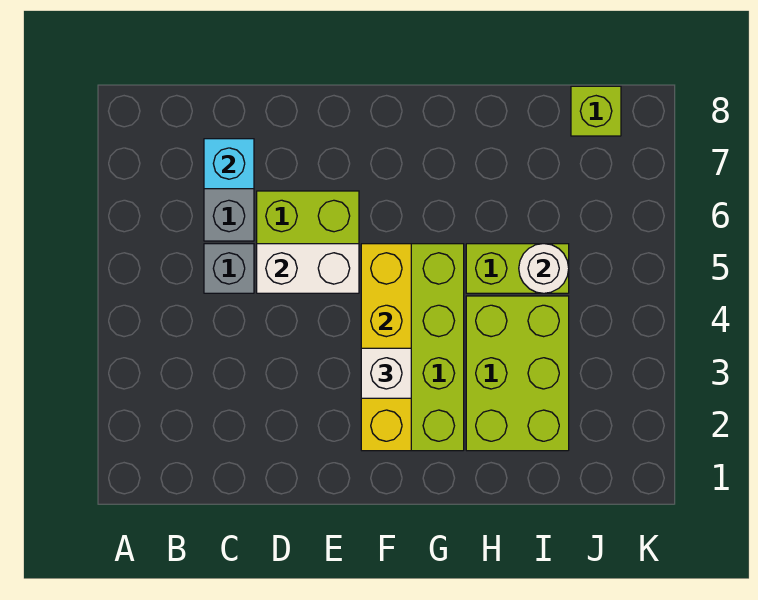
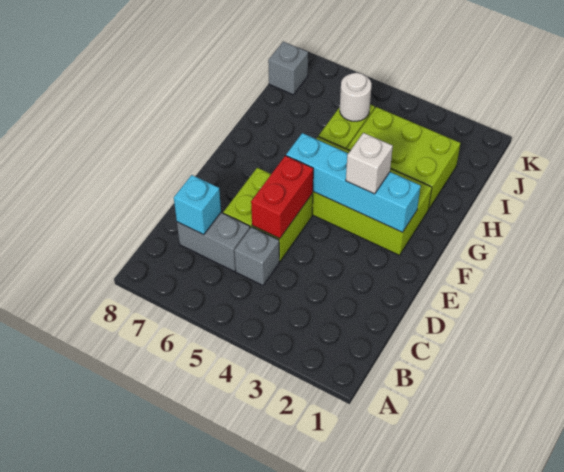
white brick D5:E5 level 2 -> red brick D5:E5 level 2
yellow brick F2:F5 level 2 -> cyan brick F2:F5 level 2
lime brick J8 level 1 -> grey brick J8 level 1

